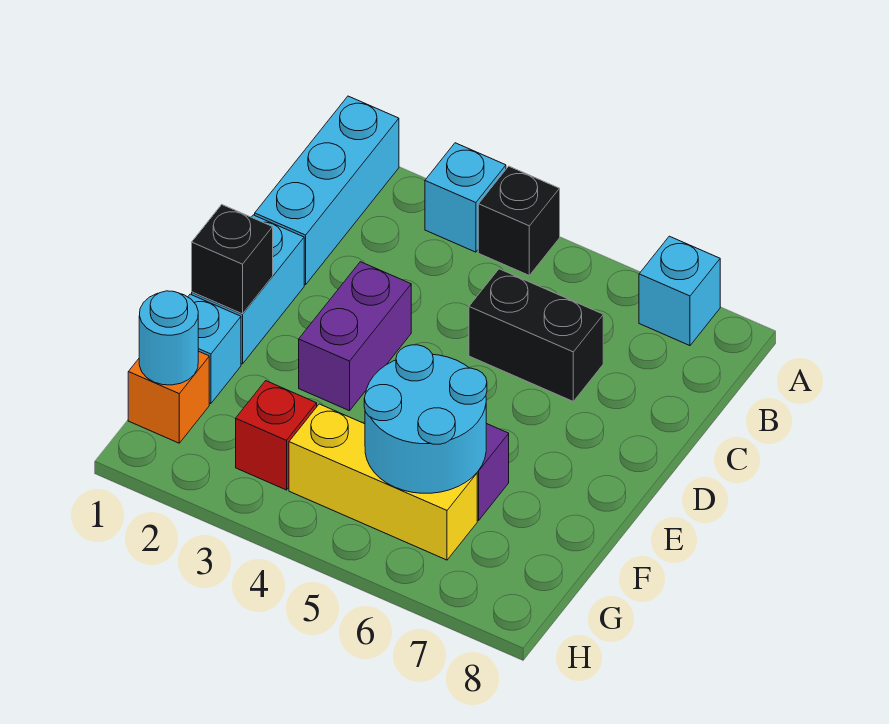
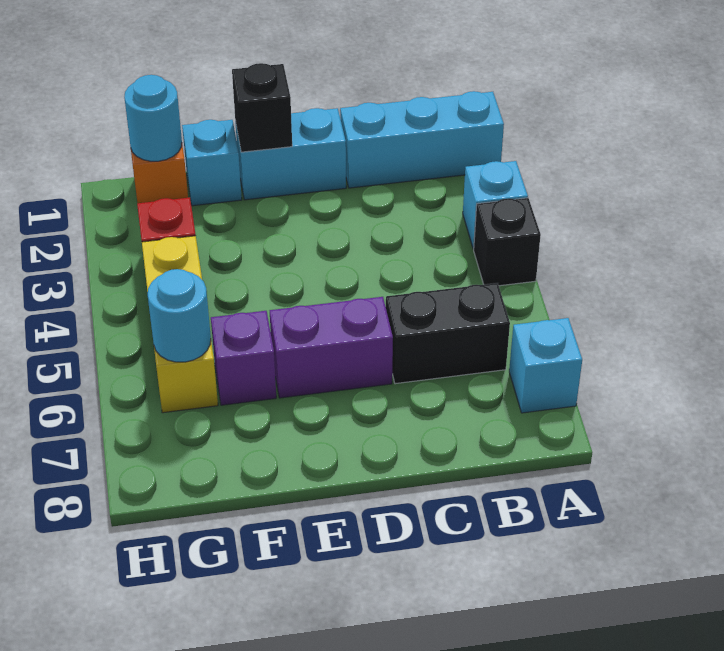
black brick C5:C6 level 1 -> black brick B6:C6 level 1
purple brick D3:E3 level 1 -> purple brick D6:E6 level 1
cyan round brick F5:G6 level 2 -> cyan round brick G6 level 2

